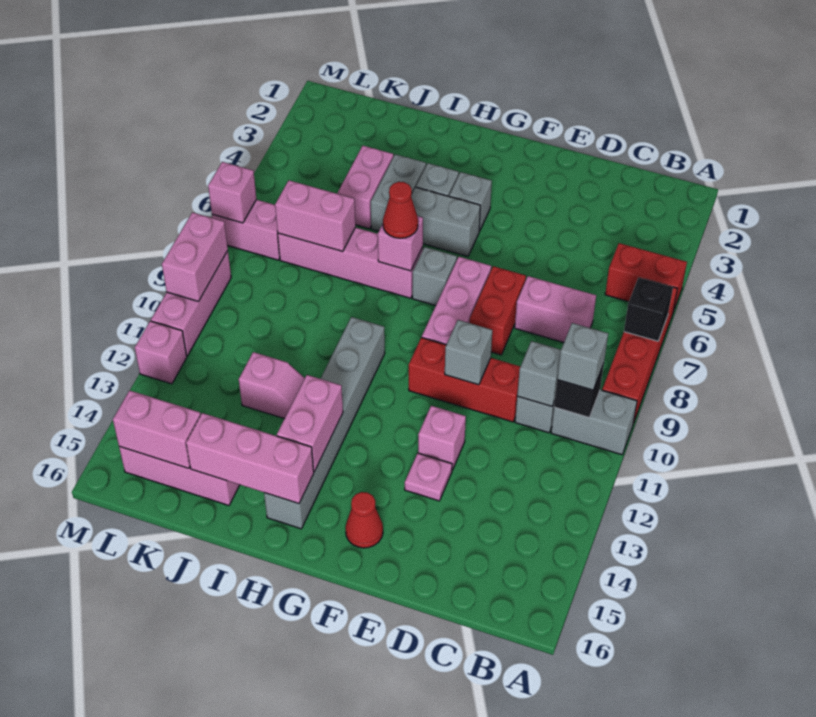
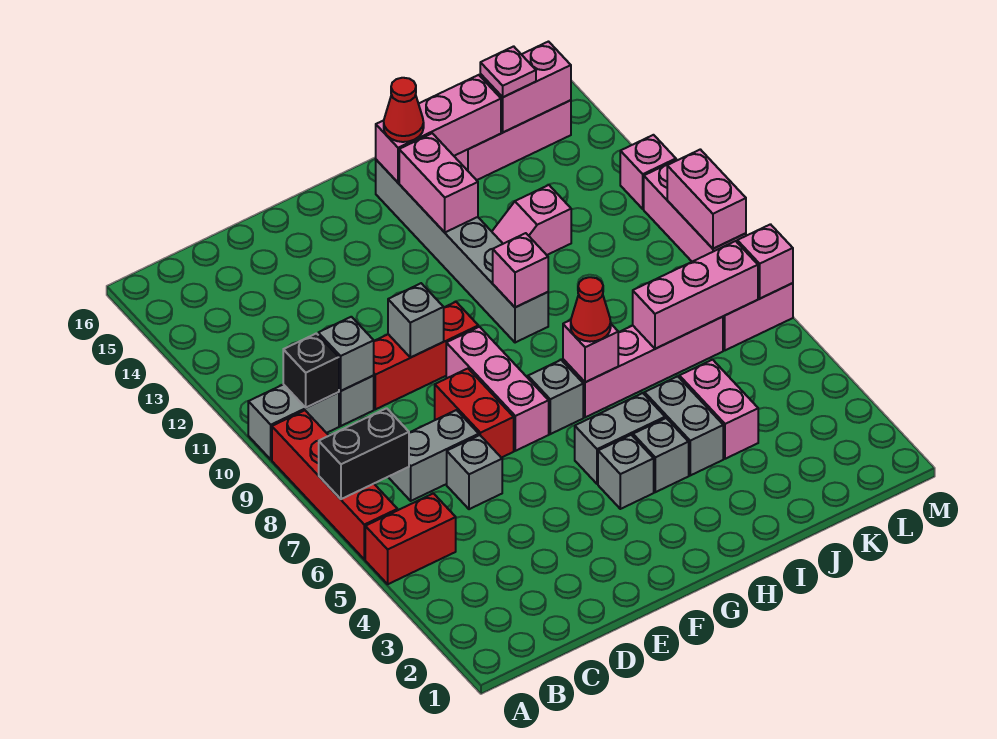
black brick A7 level 2 -> black brick A7:B7 level 2
grey brick B10 level 3 -> grey brick D6 level 1
pink brick C7:D7 level 1 -> grey brick C7:D7 level 1
pink brick E12 level 1 -> pink brick H10 level 2
pink plate E13 level 1 -> pink plate K15 level 3
red cone F15 level 1 -> red cone H15 level 3
pink brick J7:K7 level 2 -> pink brick J7:L7 level 2

